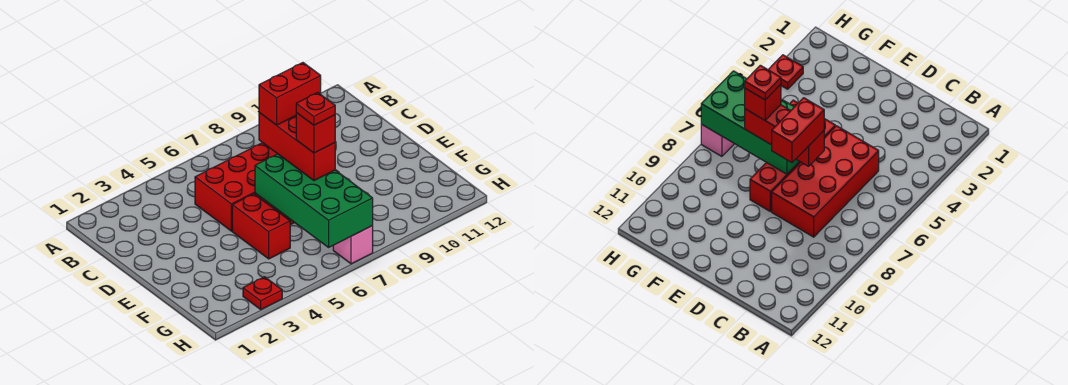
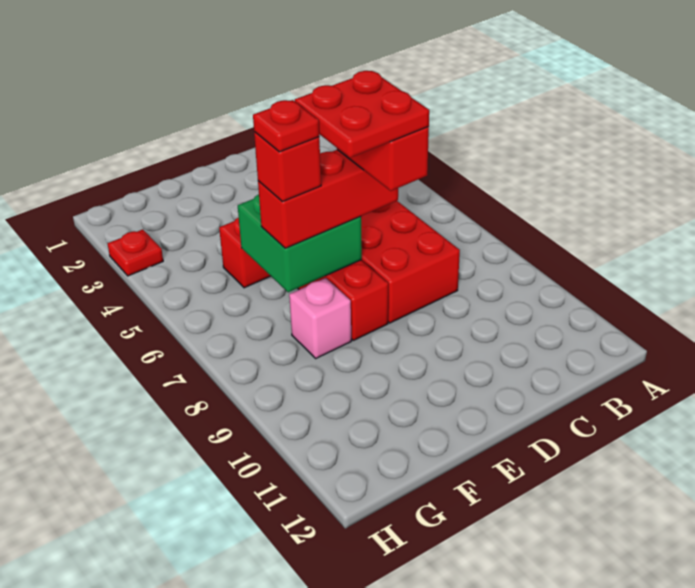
none -> red plate D7:E8 level 5
green brick E6:H7 level 2 -> green brick E6:F7 level 2
pink brick H7 level 1 -> pink brick F8 level 1

